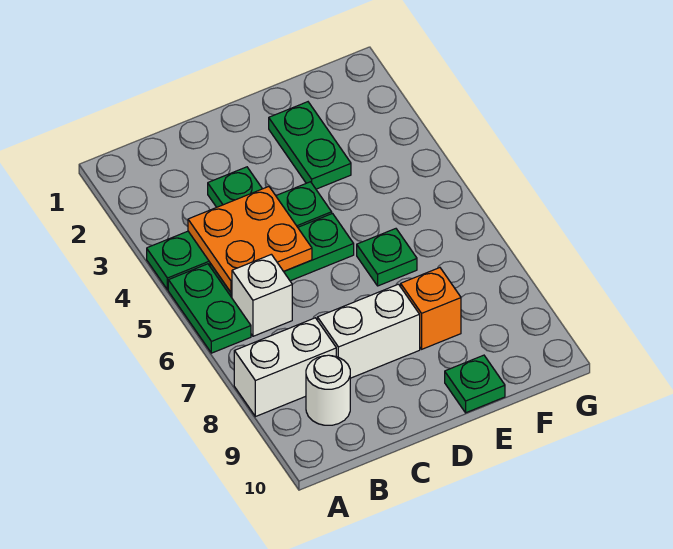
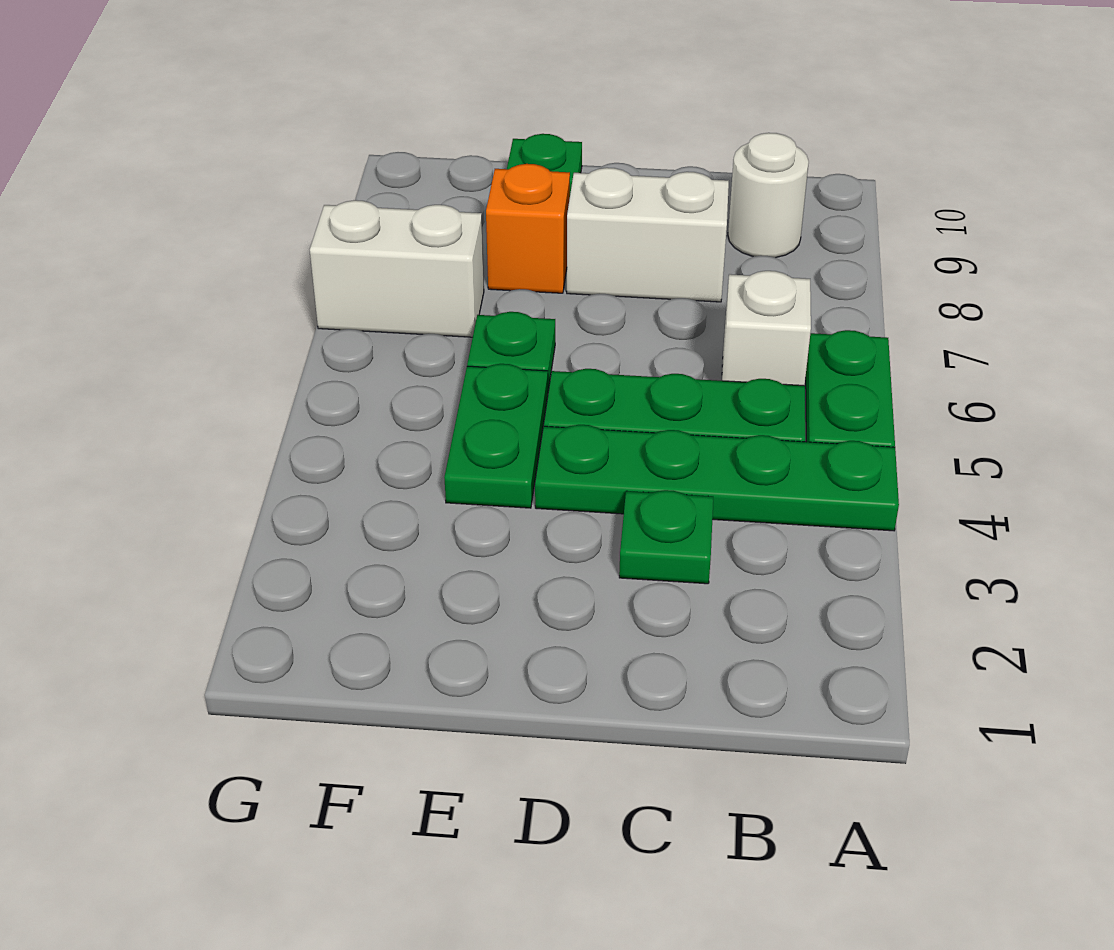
white brick A8:B8 level 1 -> white brick F7:G7 level 1
orange plate B4:C5 level 2 -> none
green plate E2:E3 level 1 -> green plate E4:E5 level 1

